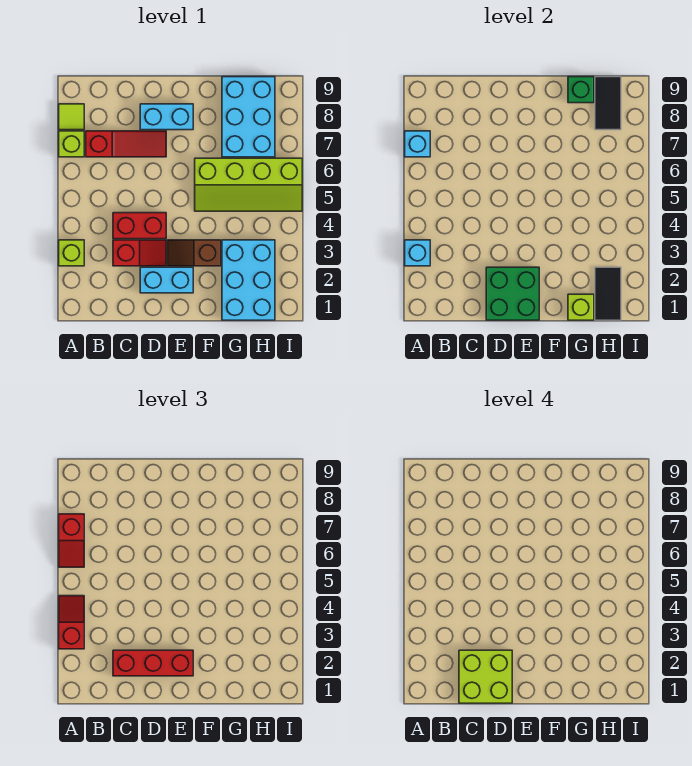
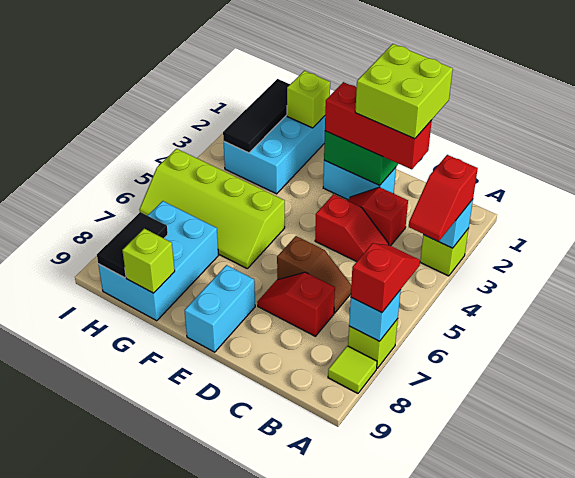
red slope B7:D7 level 1 top B -> red slope C7:D7 level 1 top C
red brick C4:D4 level 1 -> red slope C4:D4 level 1 top D
cyan brick D8:E8 level 1 -> cyan brick E8:E9 level 1
brown slope E3:F3 level 1 top F -> brown slope C6:D6 level 1 top D
lime slope F5:I6 level 1 top 6 -> lime slope F5:I6 level 1 top 5
green brick G9 level 2 -> lime brick G9 level 2
black tile H1:H2 level 2 -> black tile H1:H3 level 2

